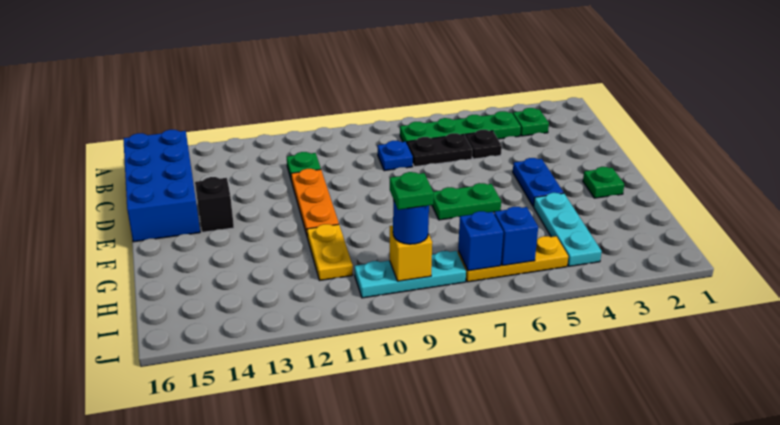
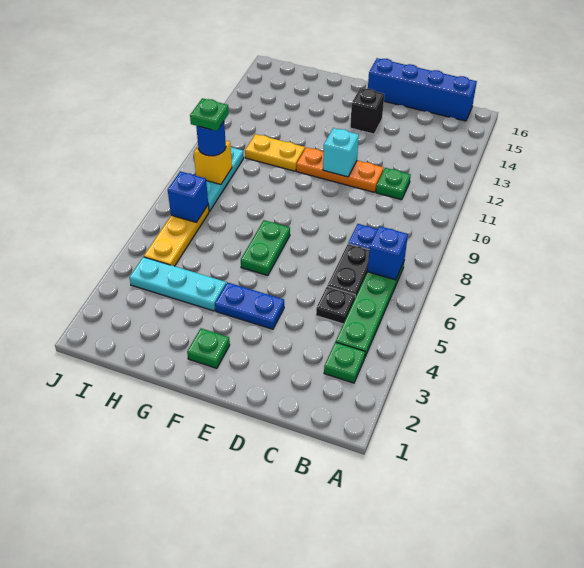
blue brick B15:E16 level 1 -> blue brick B16:E16 level 1
none -> cyan brick E11 level 2
blue brick I6 level 2 -> blue brick B7 level 2

